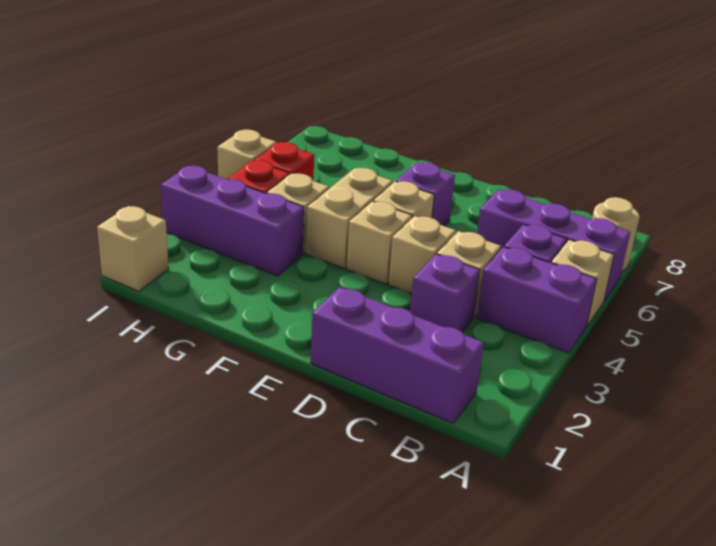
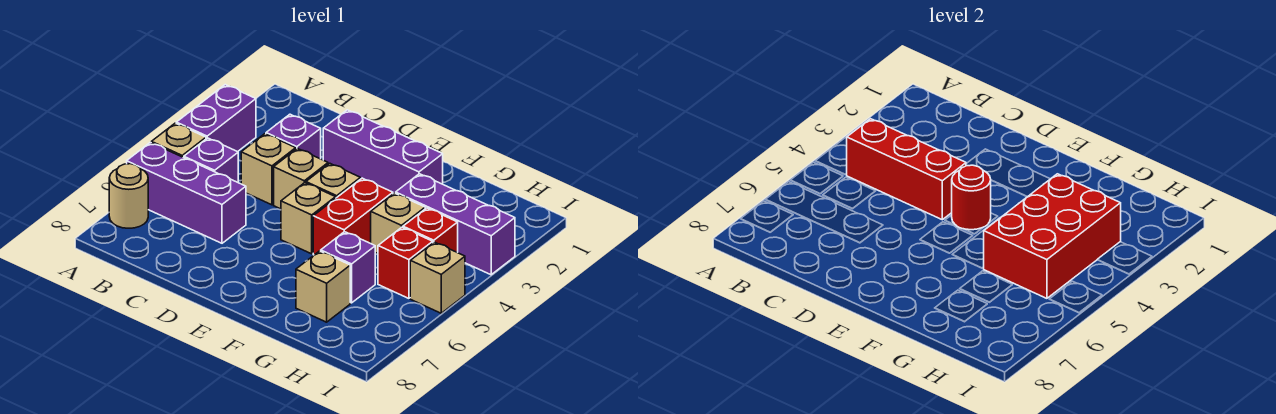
purple brick A4:B4 level 1 -> purple brick A3:A4 level 1
purple brick B1:D1 level 1 -> purple brick D2:F2 level 1
none -> red brick B4:D4 level 2
none -> red round brick E4 level 2
purple brick E6 level 1 -> purple brick G6 level 1
tan brick F4:F5 level 1 -> red brick F4:F5 level 1
none -> red brick G3:H5 level 2
tan brick I1 level 1 -> tan brick G7 level 1

